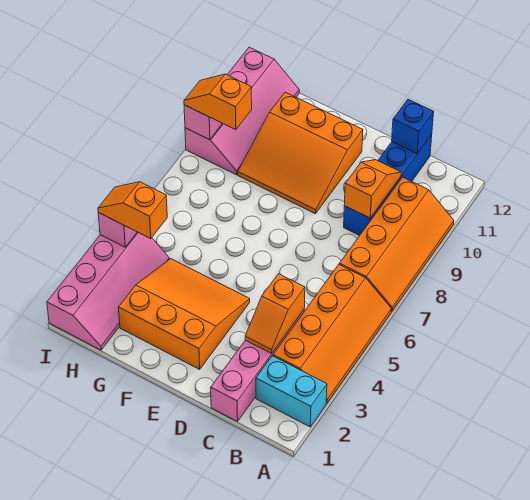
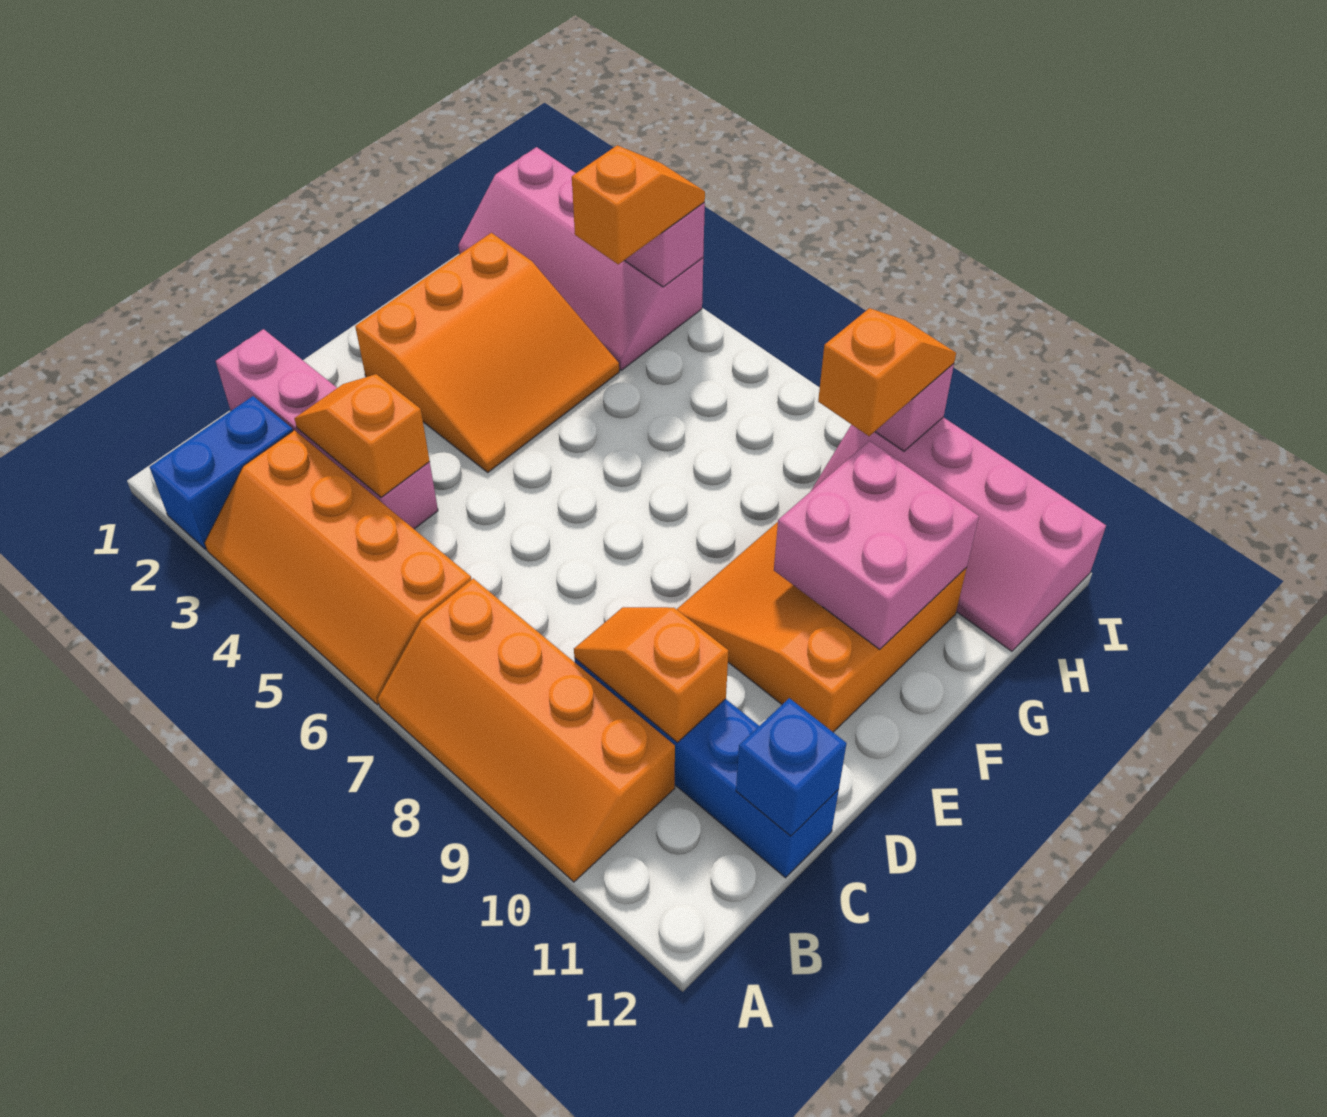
cyan brick A2:B2 level 1 -> blue brick A2:B2 level 1
orange slope C9:C10 level 2 top 9 -> orange slope C9:C10 level 2 top 10
none -> pink brick F10:G11 level 2

